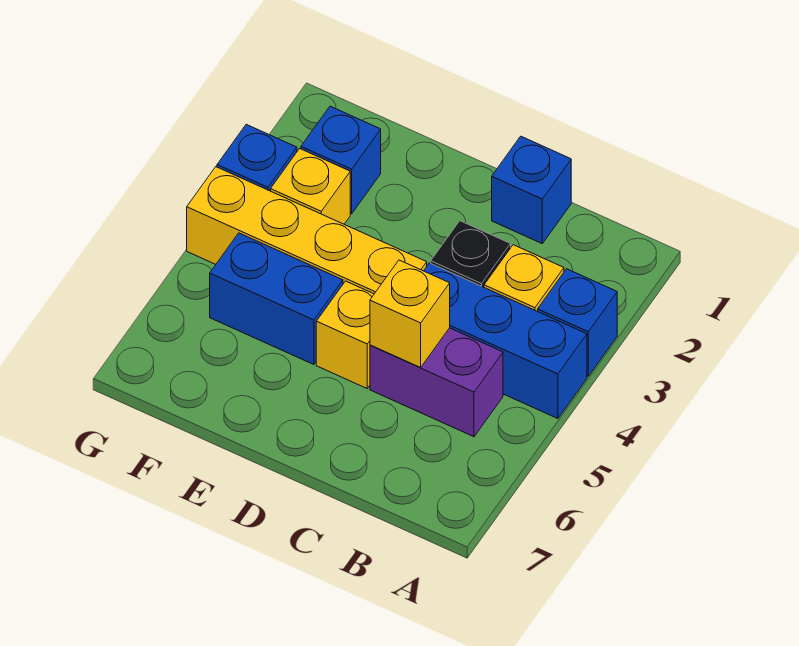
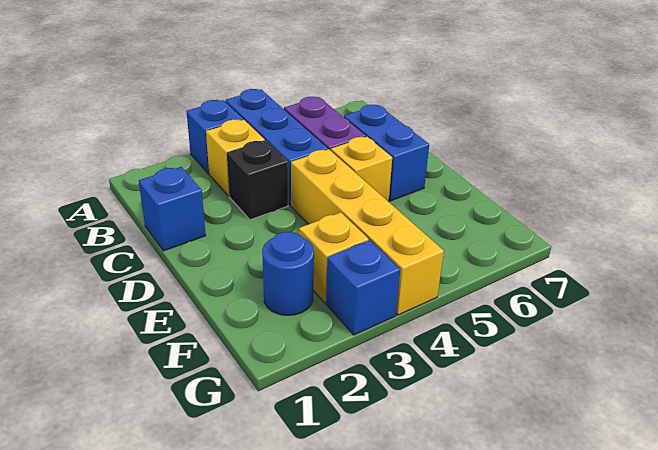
yellow brick C5 level 2 -> none
blue brick E5:F5 level 1 -> blue brick C6:D6 level 1
blue brick F2 level 1 -> blue round brick F2 level 1

